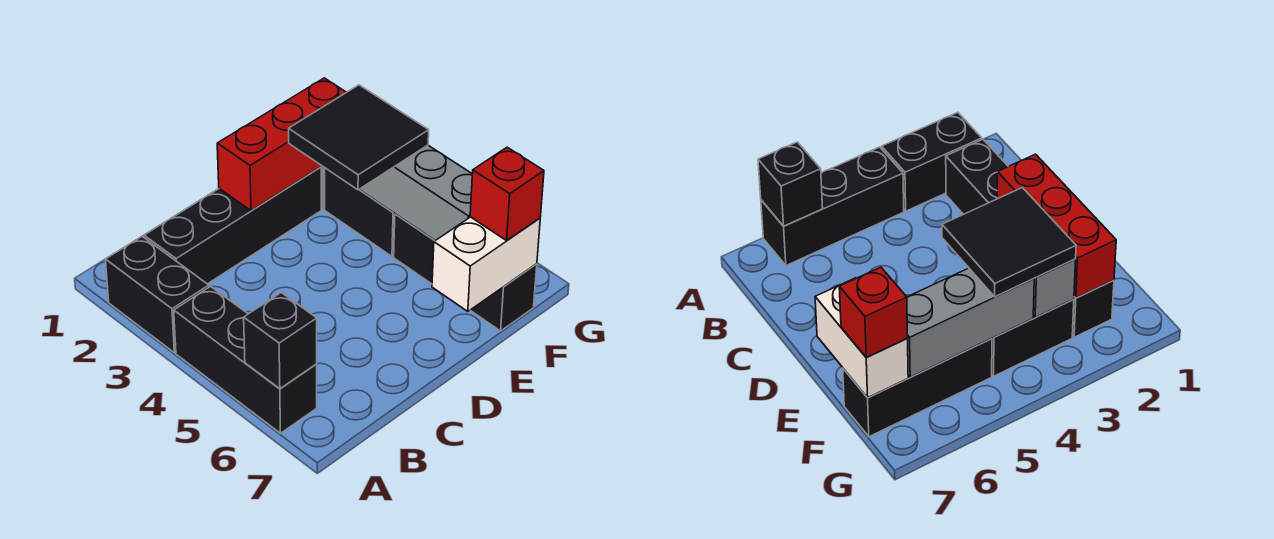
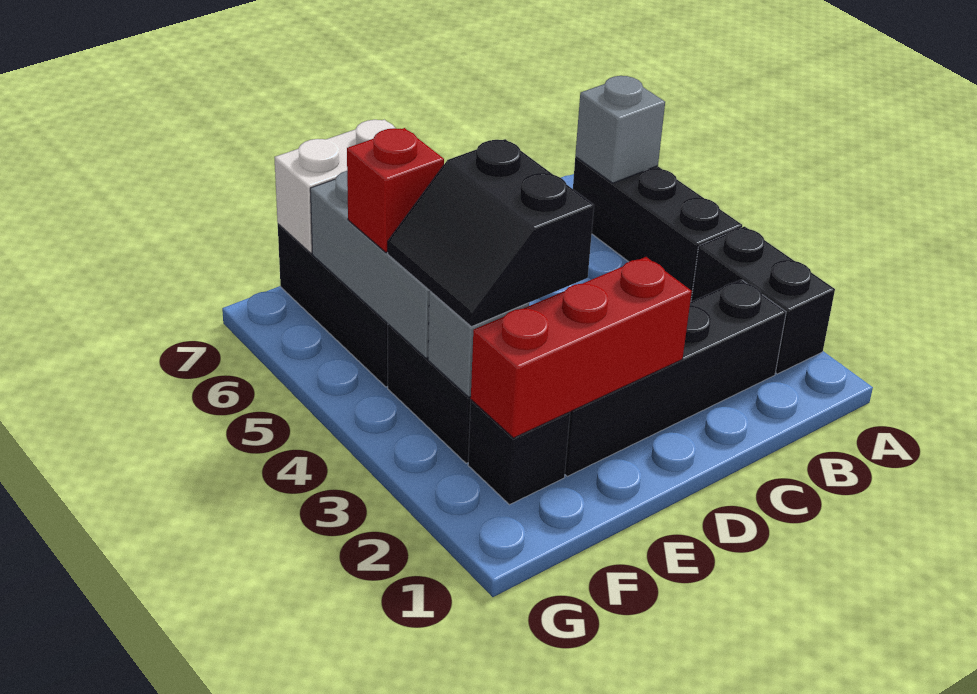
black brick A6 level 2 -> grey brick A6 level 2
black tile E3:F4 level 3 -> black slope E3:F4 level 3 top E
red brick F7 level 3 -> red brick F5 level 3

